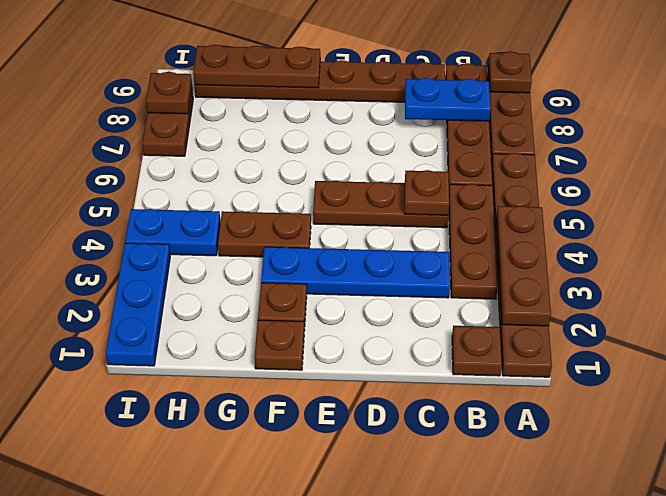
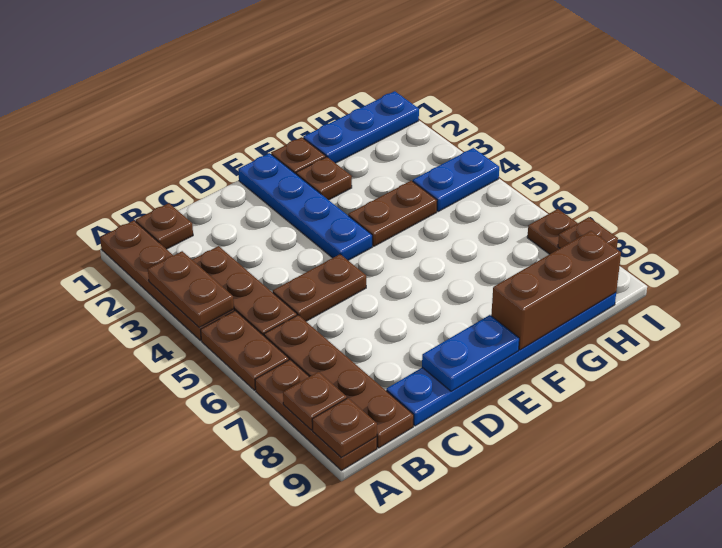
brown plate A2:A4 level 2 -> brown plate A3:A4 level 2
blue plate B8:C8 level 2 -> blue plate D9:E9 level 2
blue plate C3:F3 level 1 -> blue plate E1:E4 level 1
brown plate C5:E5 level 1 -> brown plate C5:D5 level 1
brown plate C5 level 2 -> brown plate A8 level 2
brown plate C9:H9 level 1 -> blue plate C9:H9 level 1
brown plate F9:H9 level 2 -> brown brick F9:H9 level 2
blue plate I1:I3 level 1 -> blue plate G1:I1 level 1

